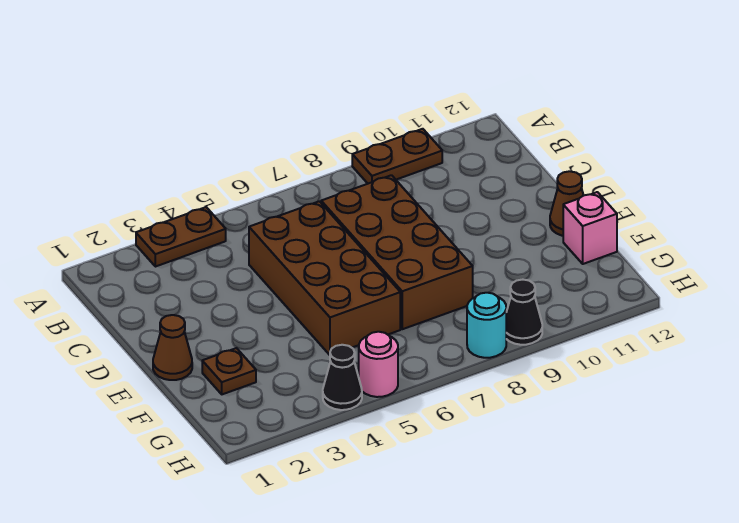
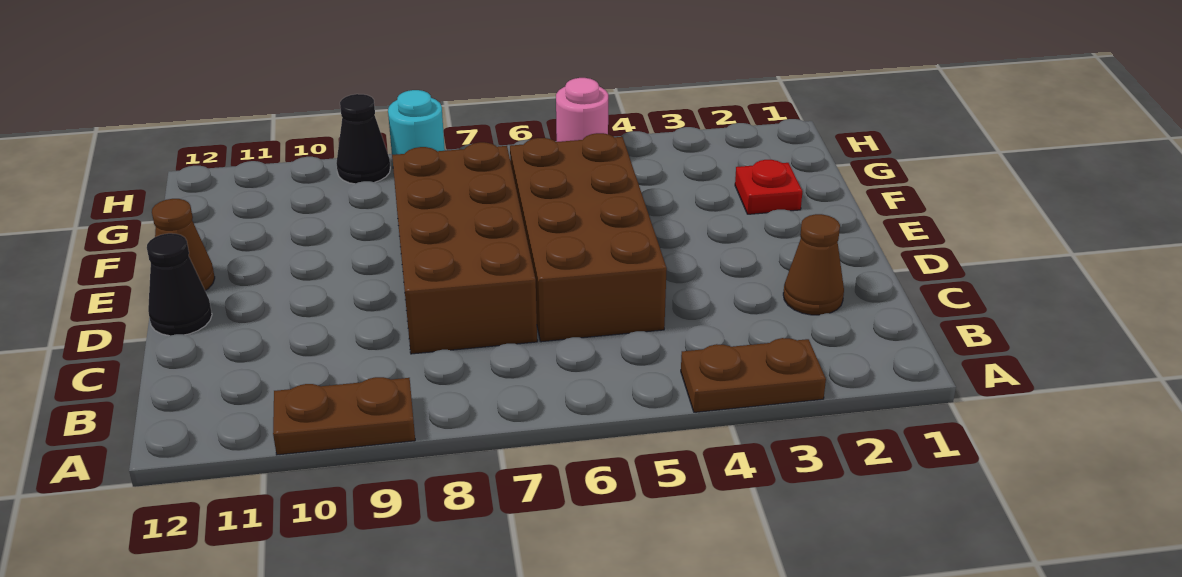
brown cone E1 level 1 -> brown cone C2 level 1
brown plate F2 level 1 -> red plate F2 level 1
pink brick F12 level 1 -> none
black cone H4 level 1 -> black cone D12 level 1

